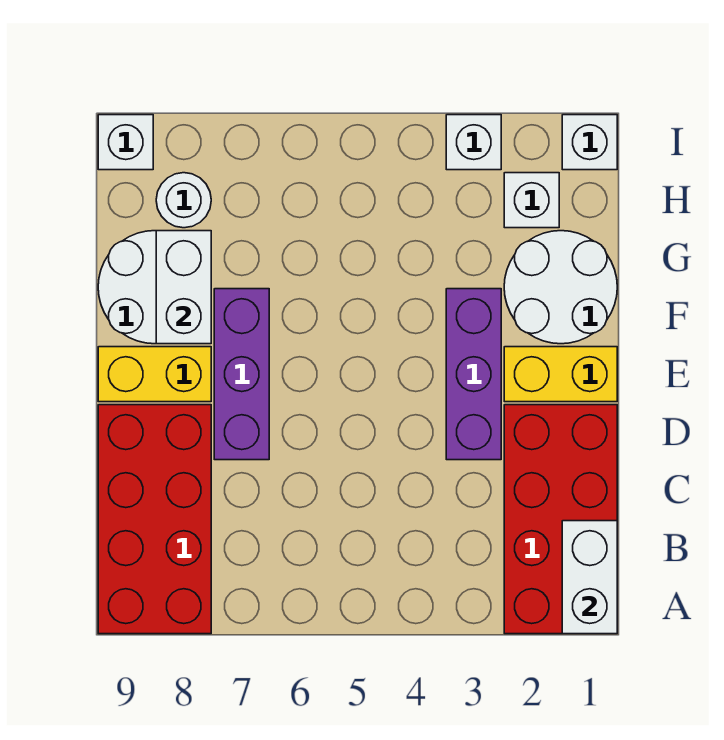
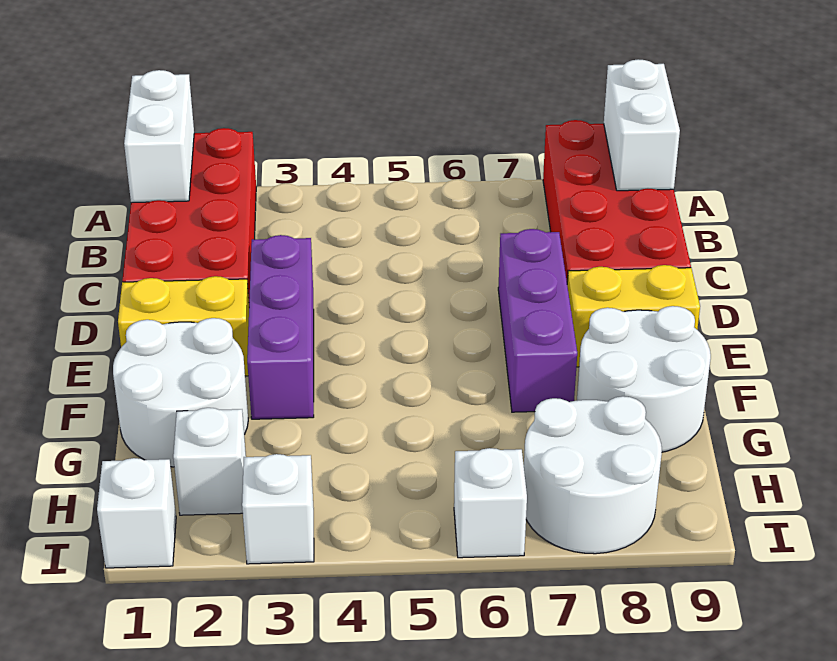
white brick F8:G8 level 2 -> white brick A9:B9 level 2
white round brick H8 level 1 -> white round brick H7:I8 level 1
white brick I9 level 1 -> white brick I6 level 1

